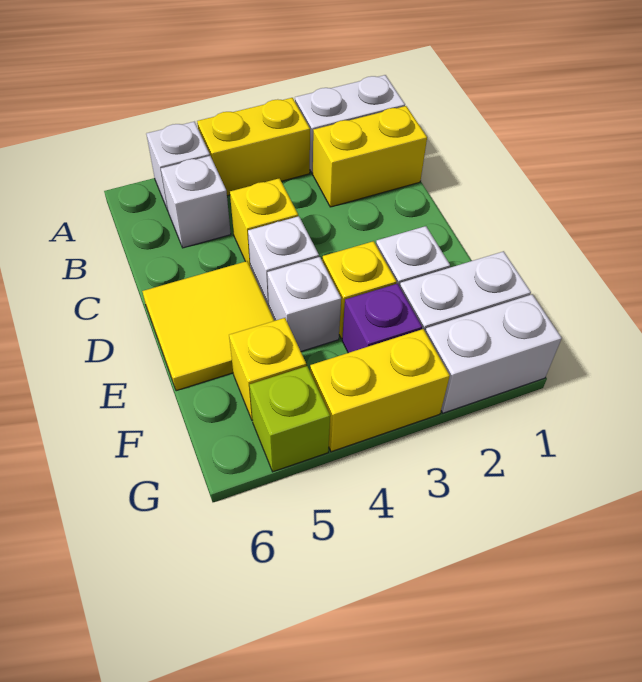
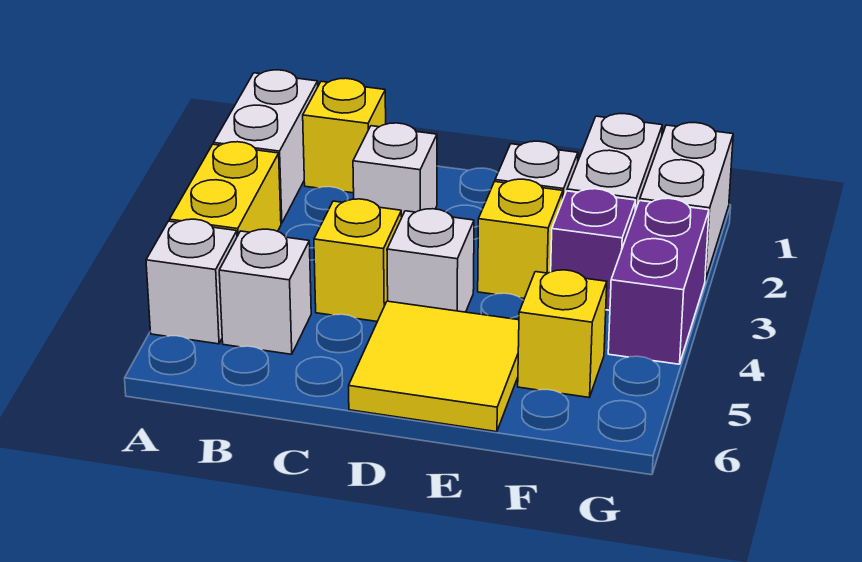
yellow brick B1:B2 level 1 -> yellow brick B1 level 1
white brick E4 level 1 -> white brick C2 level 1
yellow brick G3:G4 level 1 -> purple brick G3:G4 level 1
lime brick G5 level 1 -> none

